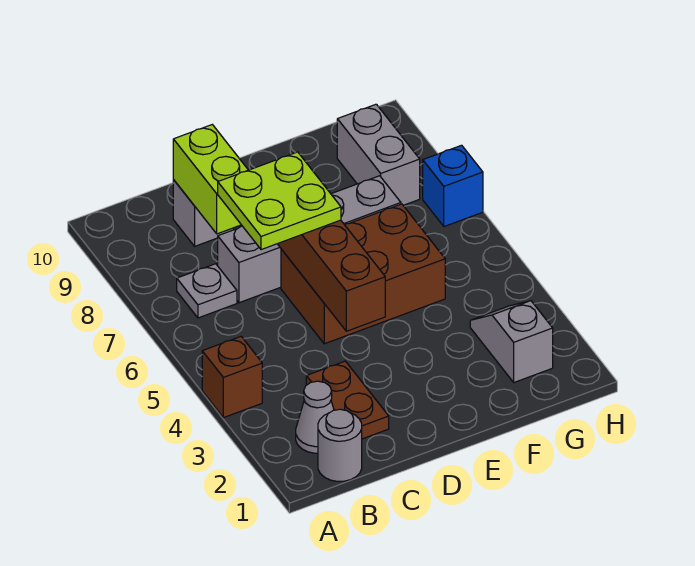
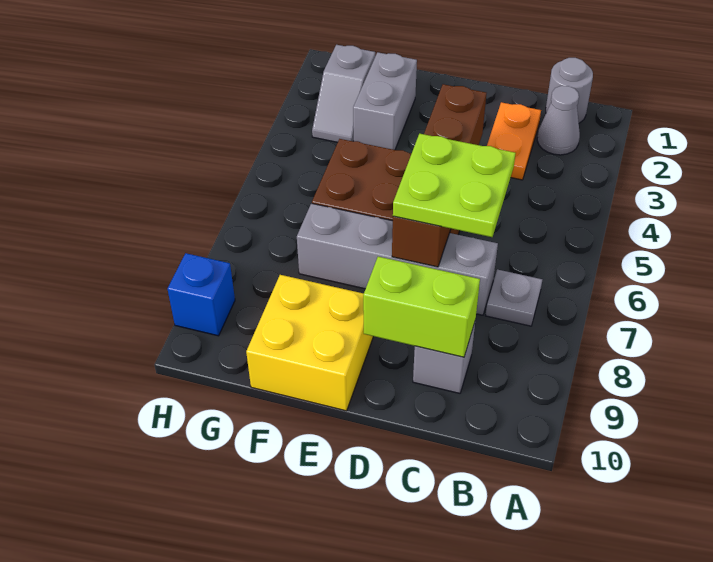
brown brick A4 level 1 -> none
brown plate C2:C3 level 1 -> orange plate C2:C3 level 1
lime brick C8:C9 level 2 -> lime brick C9:D9 level 2
none -> yellow brick E9:F10 level 1
grey brick G8:G9 level 1 -> grey brick F2:F3 level 1
blue brick H7 level 1 -> blue brick H9 level 1

